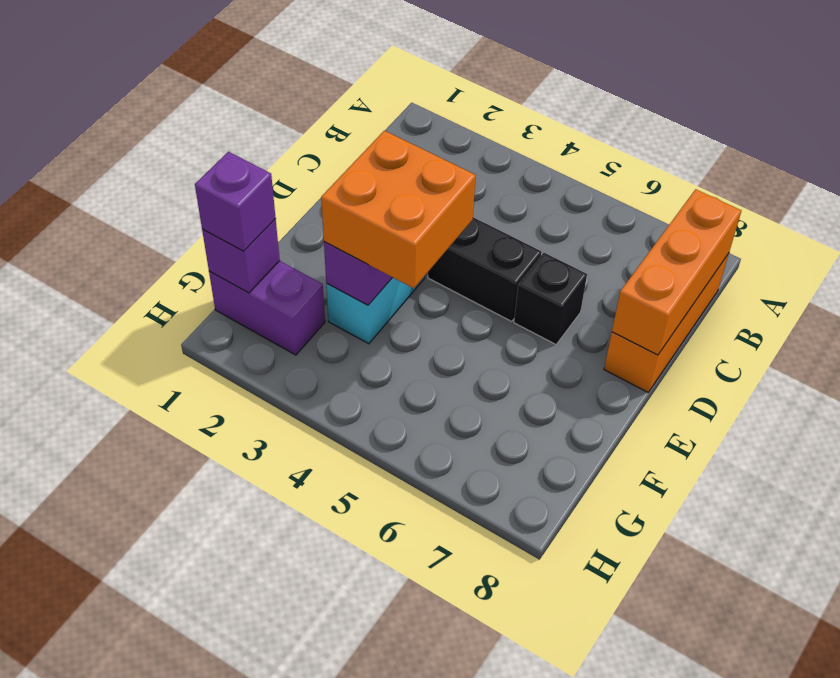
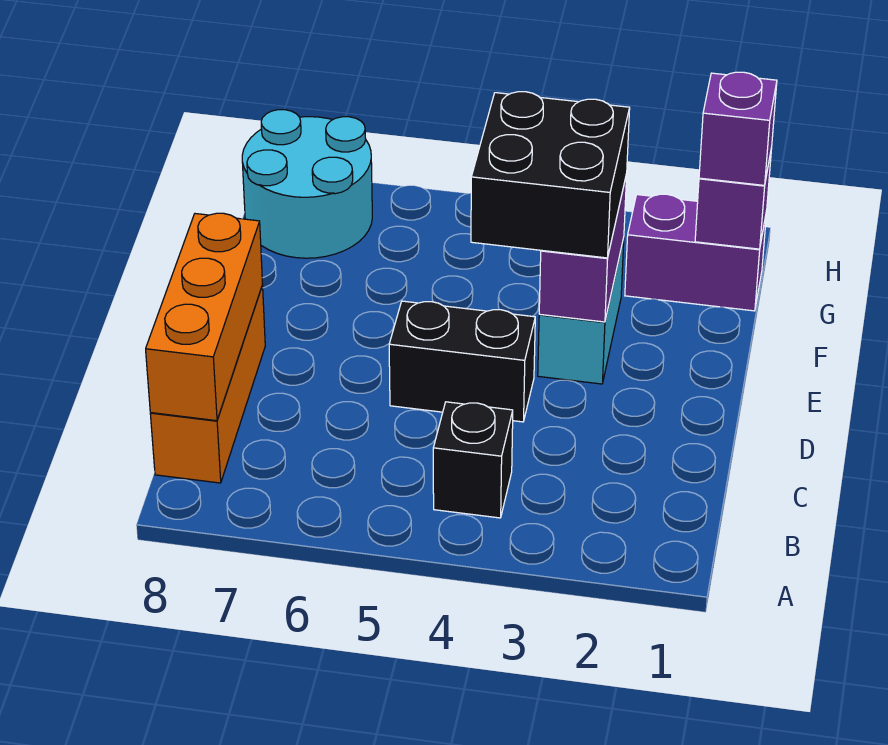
black brick D6 level 1 -> black brick B4 level 1
orange brick E3:F4 level 3 -> black brick E3:F4 level 3
none -> cyan round brick G7:H8 level 1

